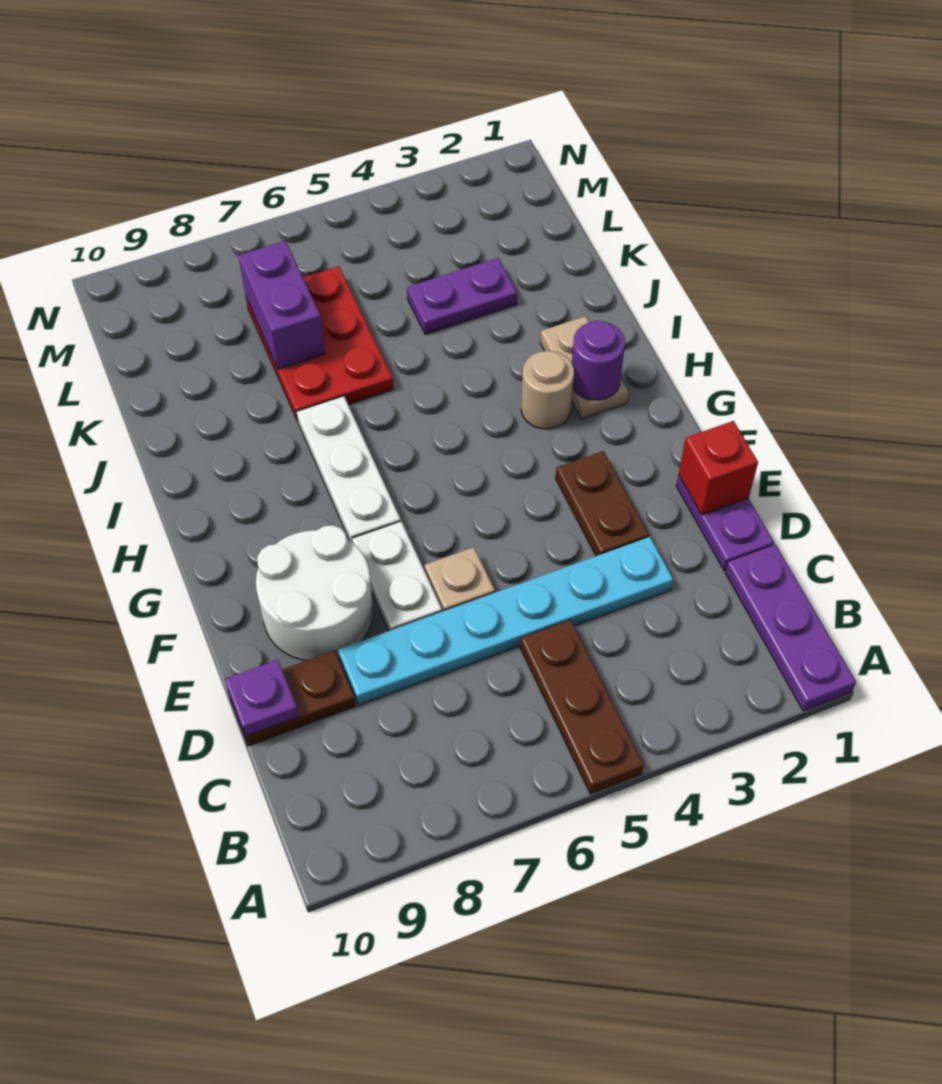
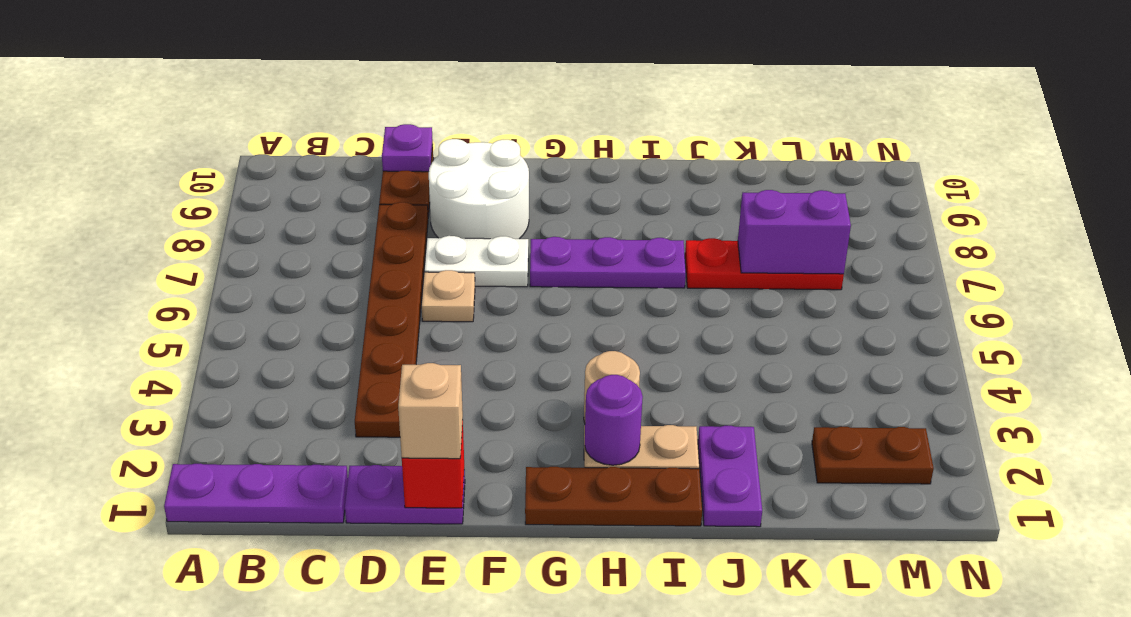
brown plate A5:C5 level 1 -> brown plate G1:I1 level 1
cyan plate D3:D8 level 1 -> brown plate D3:D8 level 1
none -> tan brick E1 level 3
brown plate E3:F3 level 1 -> brown plate L2:M2 level 1
white plate G7:I7 level 1 -> purple plate G7:I7 level 1
red plate J6:L7 level 1 -> red plate J7:L7 level 1
purple plate K3:K4 level 1 -> purple plate J1:J2 level 1

